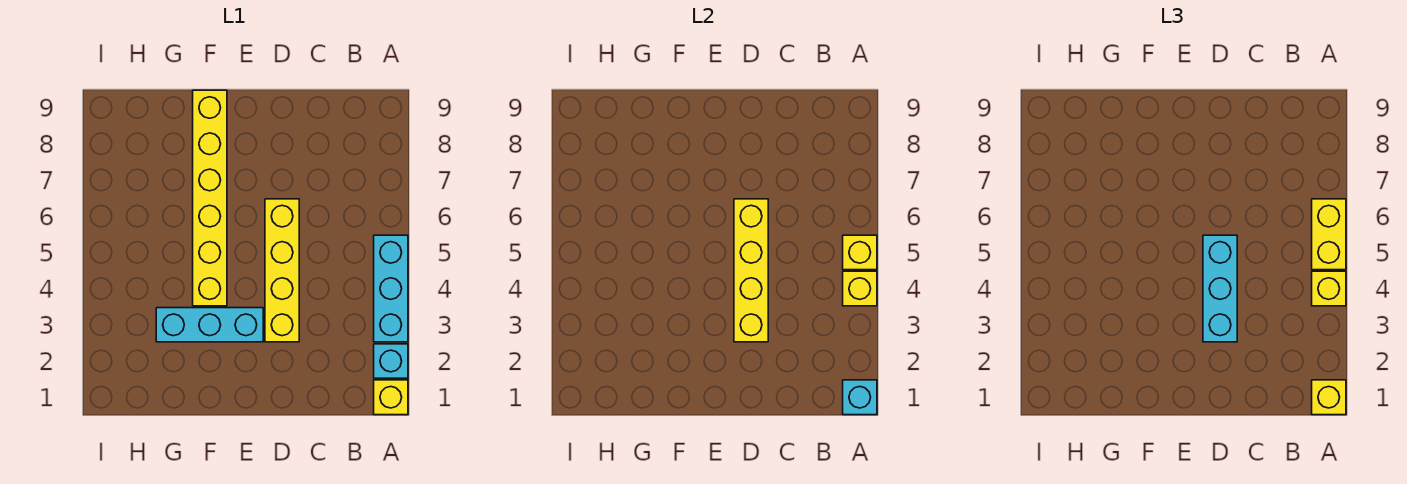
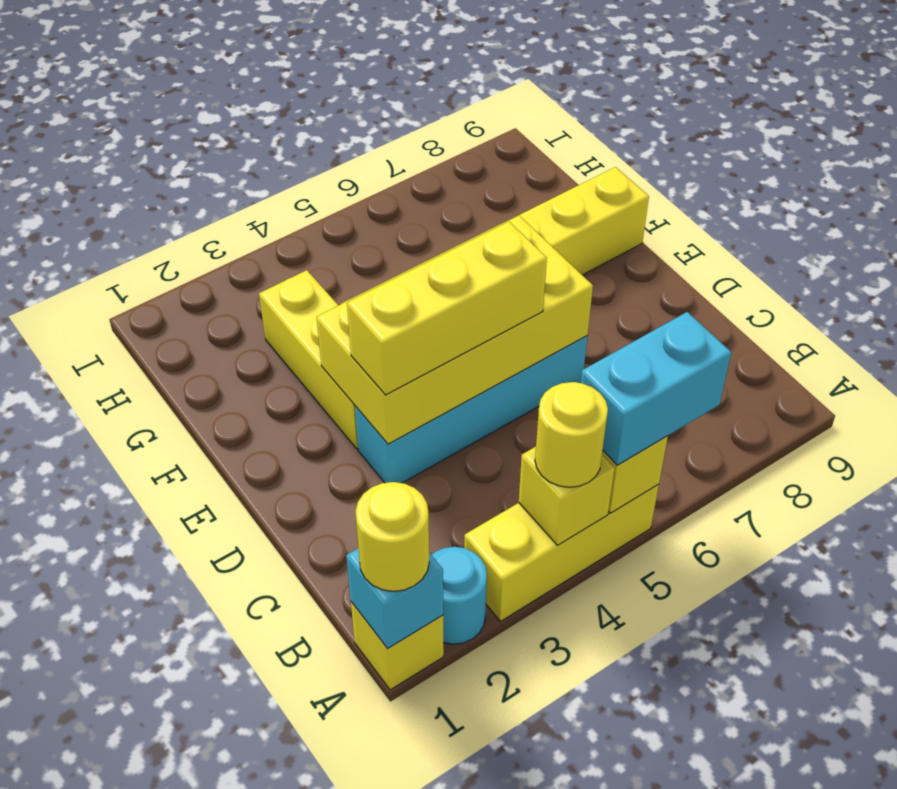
yellow brick A1 level 3 -> yellow round brick A1 level 3
cyan brick A2 level 1 -> cyan round brick A2 level 1
cyan brick A3:A5 level 1 -> yellow brick A3:A5 level 1
yellow brick A4 level 3 -> yellow round brick A4 level 3
yellow brick A5:A6 level 3 -> cyan brick A5:A6 level 3
yellow brick D3:D6 level 1 -> cyan brick D3:D6 level 1
yellow brick D3:D6 level 2 -> yellow brick D3:E6 level 2
cyan brick D3:D5 level 3 -> yellow brick D3:D5 level 3
cyan brick E3:G3 level 1 -> yellow brick E3:G3 level 1

